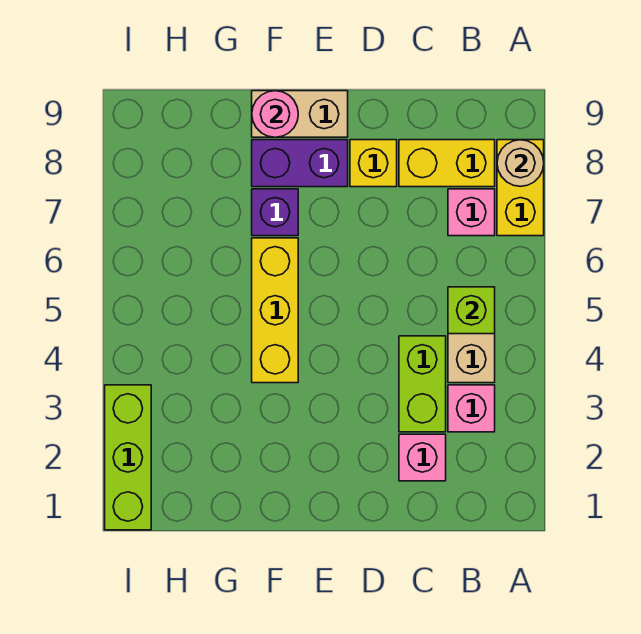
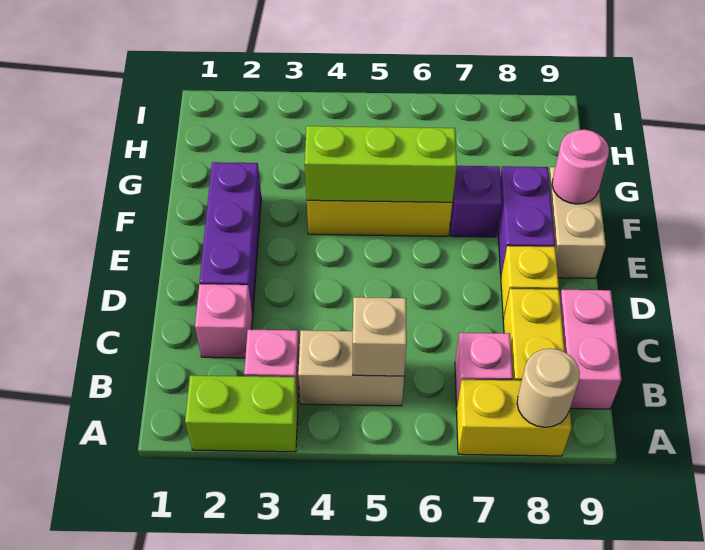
lime brick B5 level 2 -> tan brick B5 level 2
none -> pink brick B9:C9 level 1
lime brick C3:C4 level 1 -> lime brick A2:A3 level 1
none -> purple brick D2:F2 level 1
lime brick I1:I3 level 1 -> lime brick F4:F6 level 2

